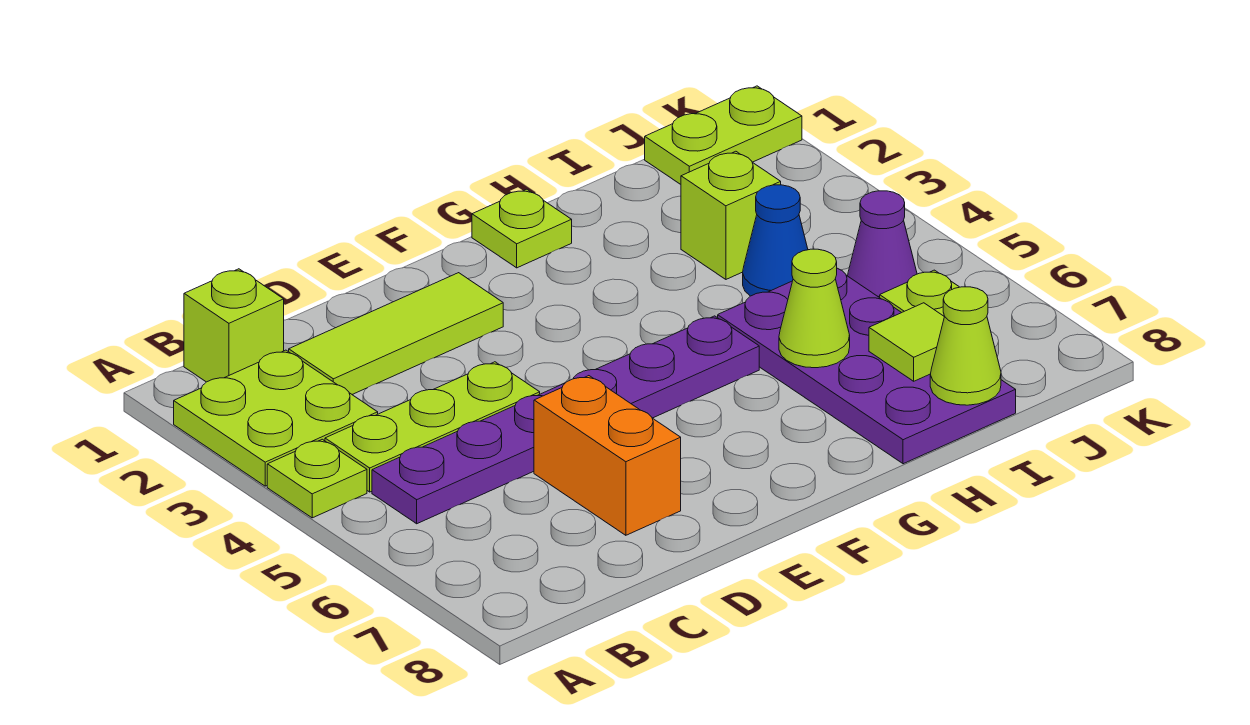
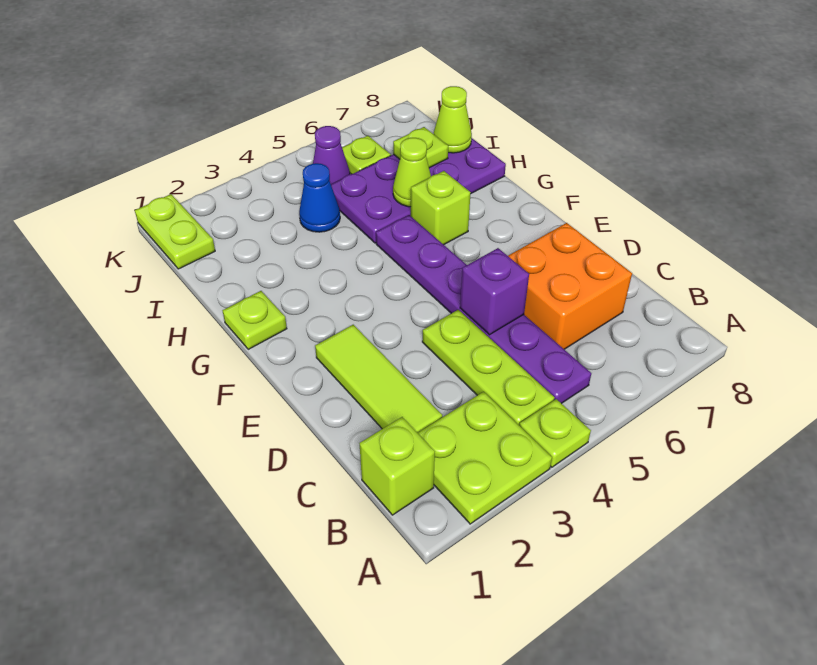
none -> purple brick D5 level 2
orange brick D6:D7 level 1 -> orange brick C6:D7 level 1
lime brick I3 level 1 -> lime brick G6 level 1
lime tile I7 level 2 -> lime plate I7 level 2

